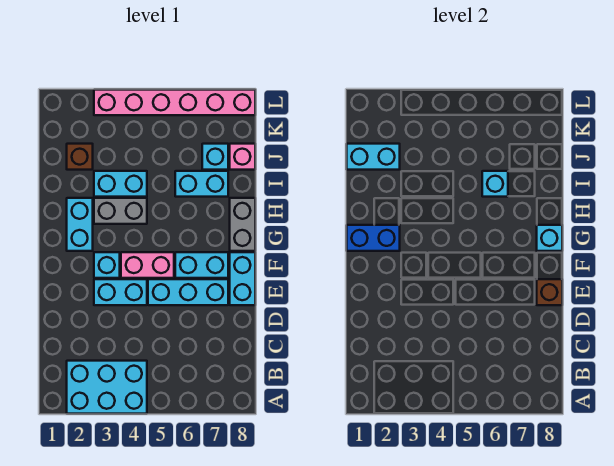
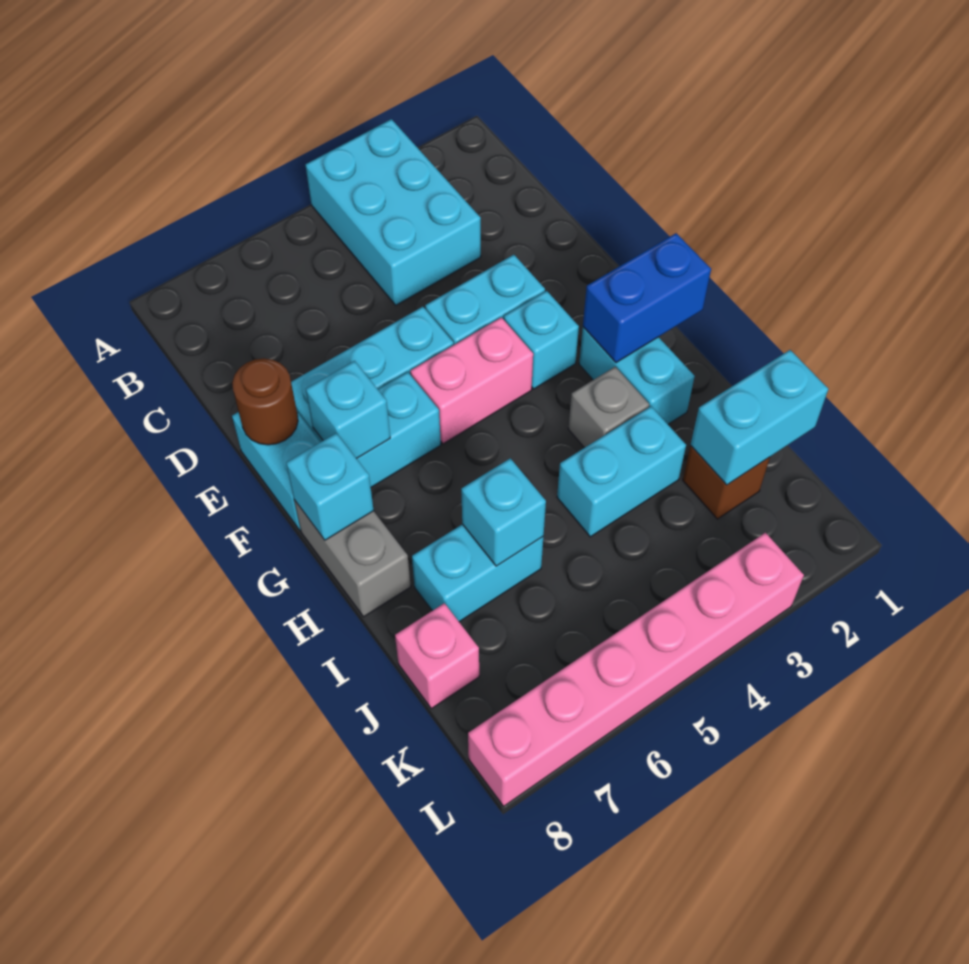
cyan brick A2:B4 level 1 -> cyan brick A3:C4 level 1
brown brick E8 level 2 -> brown round brick E8 level 2
grey brick H3:H4 level 1 -> grey brick H3 level 1
cyan brick J7 level 1 -> cyan brick F7 level 2

